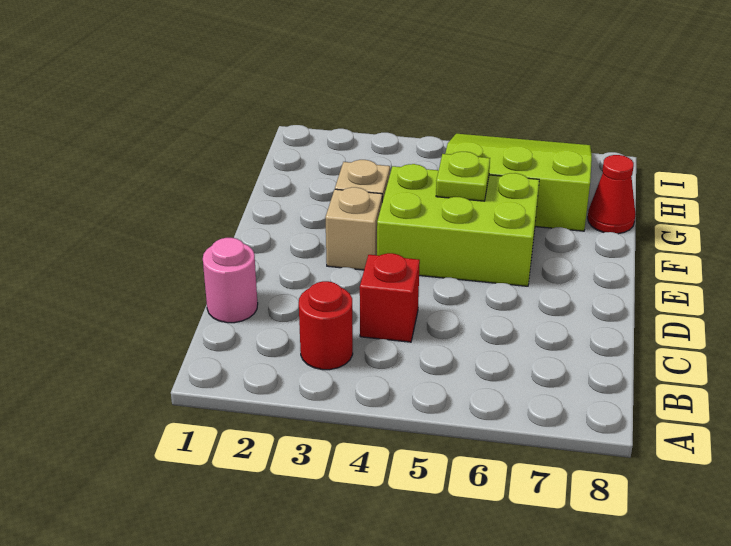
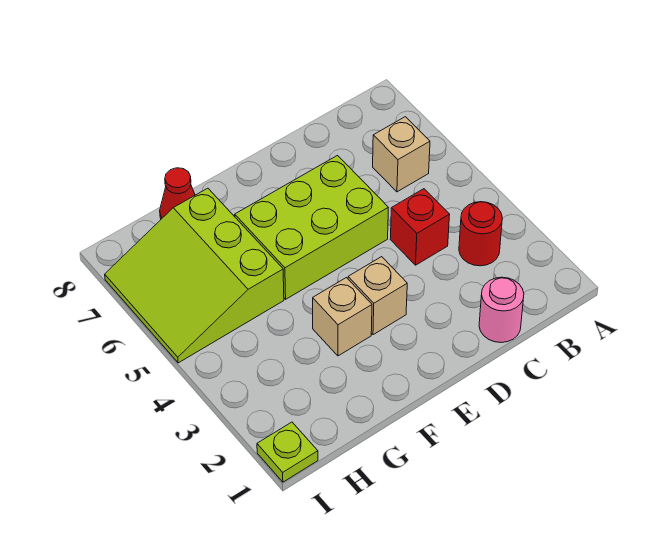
none -> tan brick B6 level 1
lime brick E4:F6 level 1 -> lime brick D5:F6 level 1
lime plate F5 level 2 -> lime plate I1 level 1

